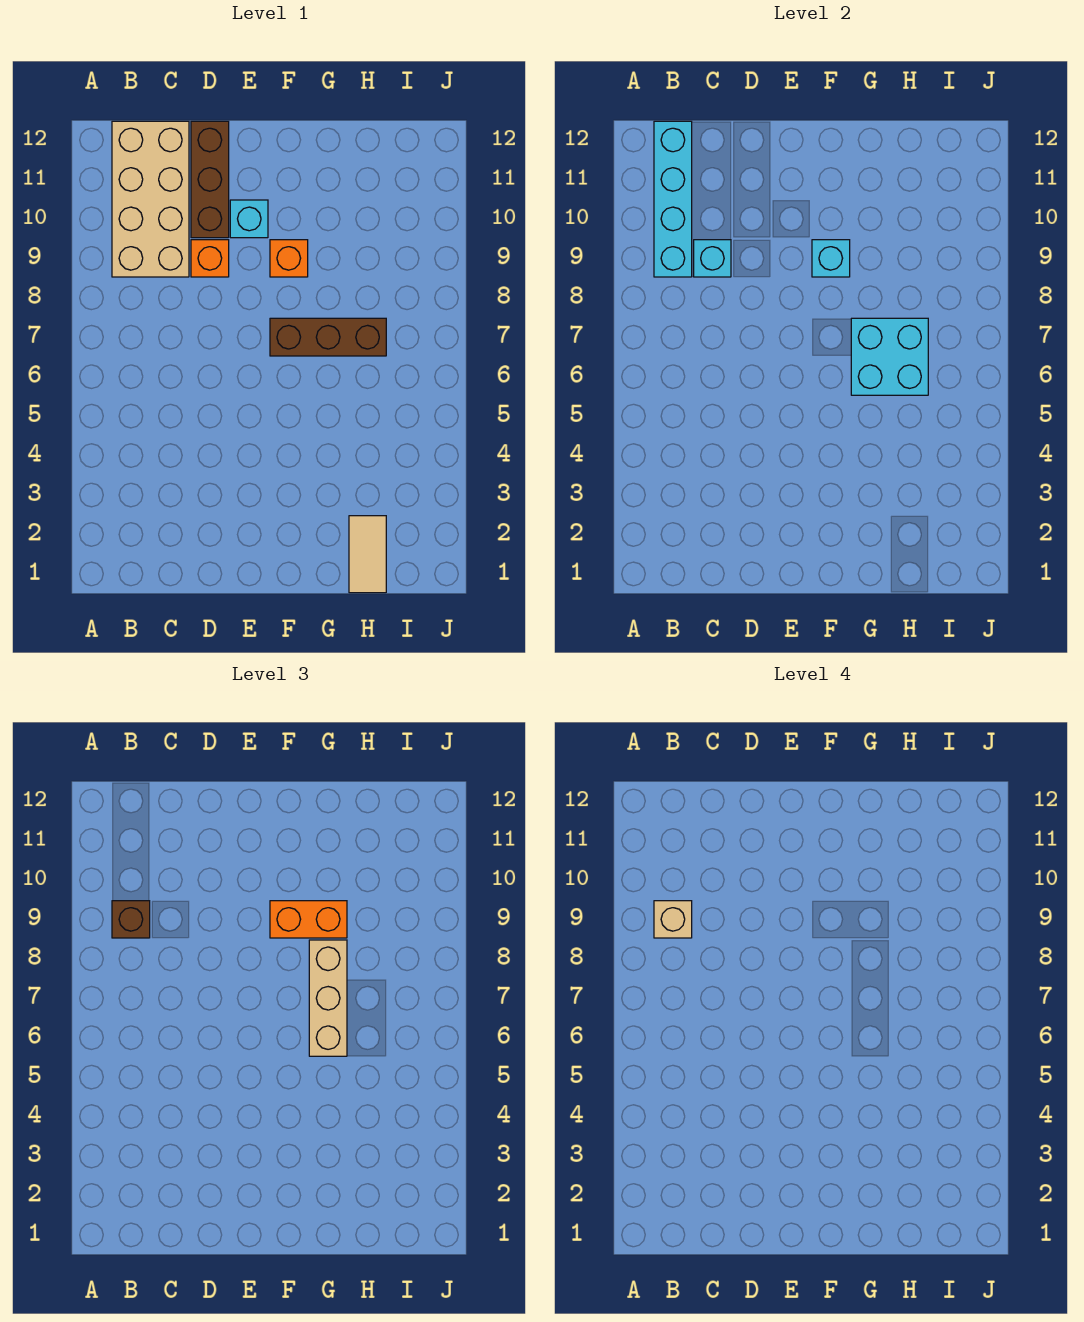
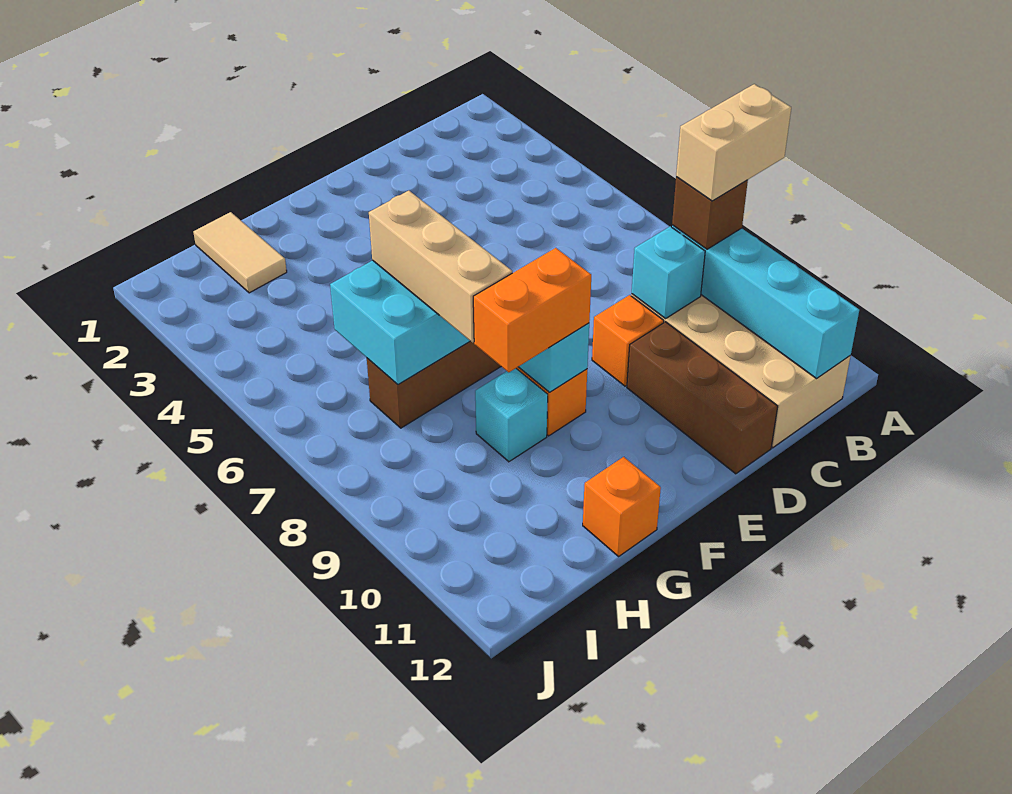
tan brick B9 level 4 -> tan brick A9:B9 level 4
cyan brick E10 level 1 -> cyan brick G9 level 1
none -> orange brick G12 level 1

